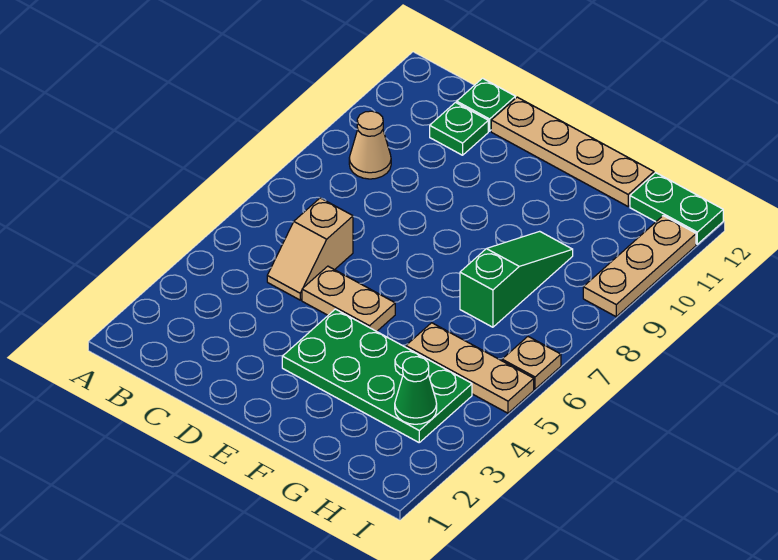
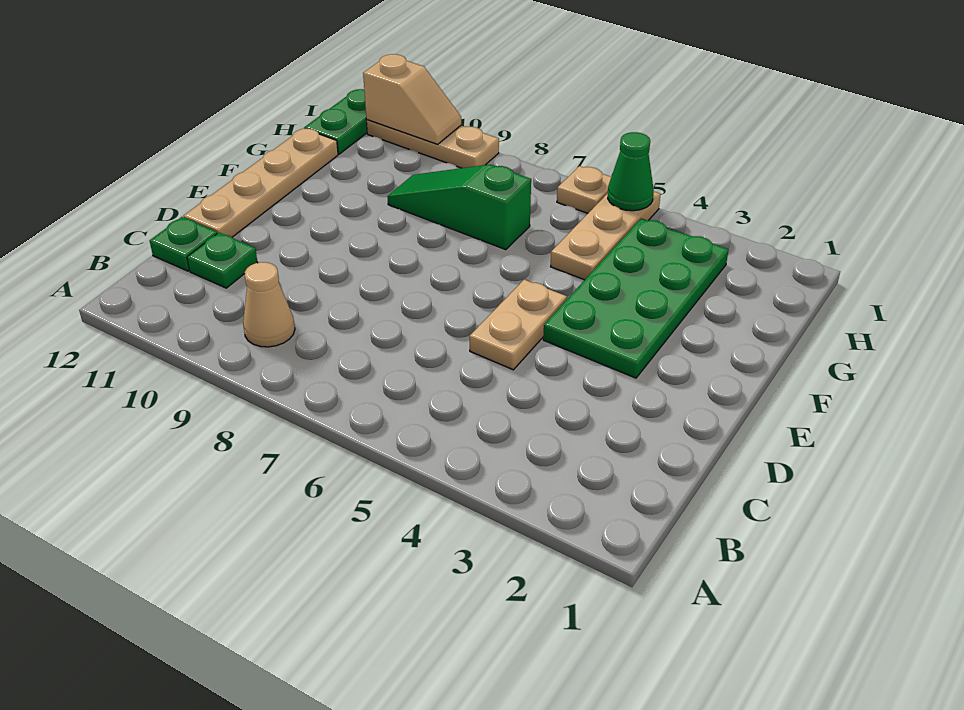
tan slope C5:C6 level 1 top 6 -> tan slope I10:I11 level 2 top 11
green cone H3 level 2 -> green cone I5 level 2

